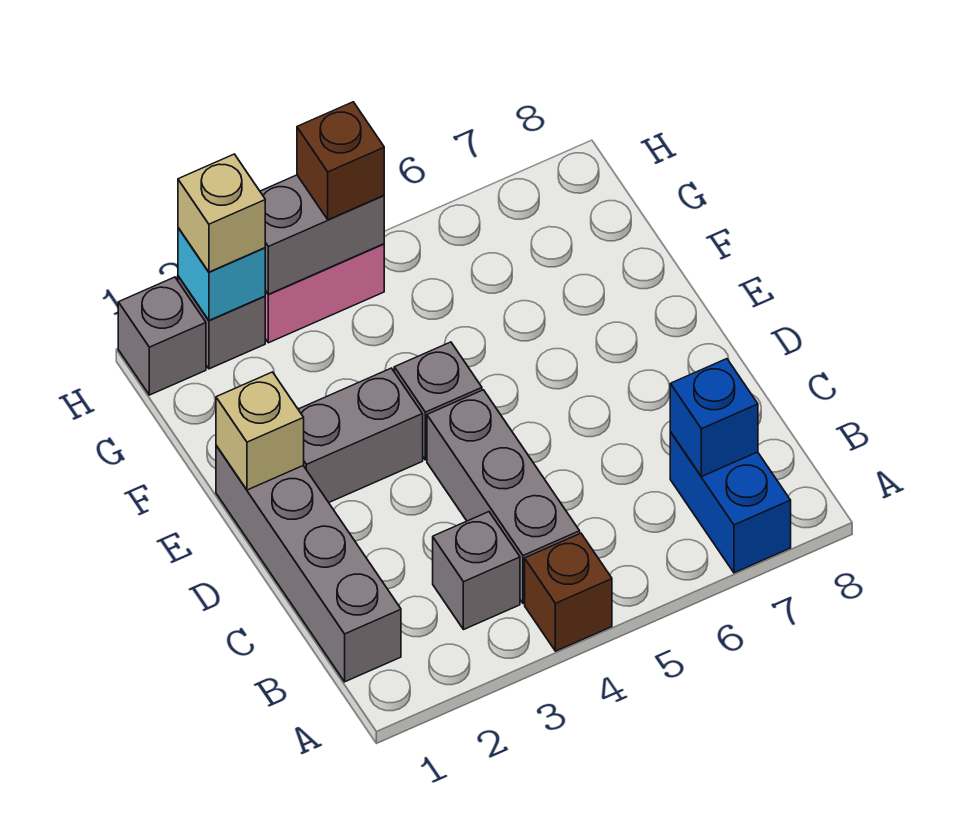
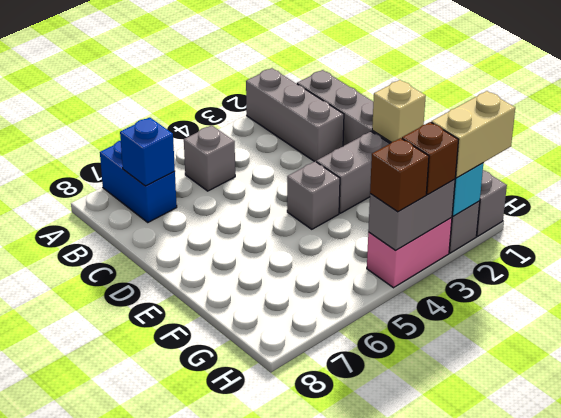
brown brick A4 level 1 -> brown brick H3 level 3
grey brick B3 level 1 -> grey brick B5 level 1
grey brick B4:D4 level 1 -> grey brick A2:C2 level 1
tan brick H2 level 3 -> tan brick H1:H2 level 3

